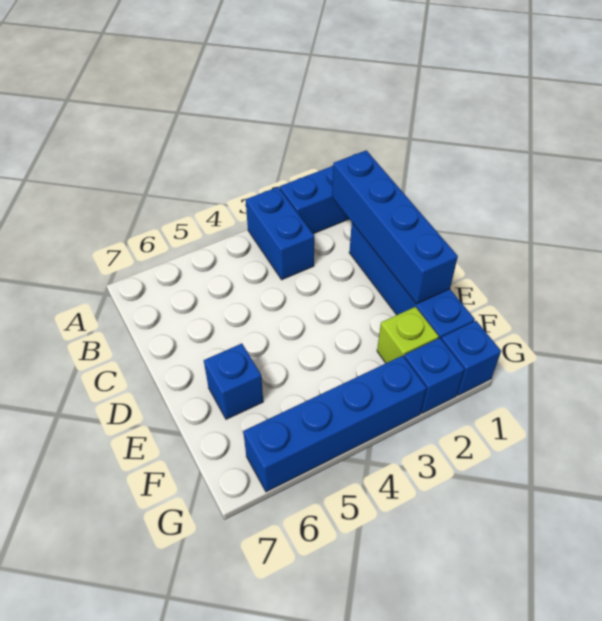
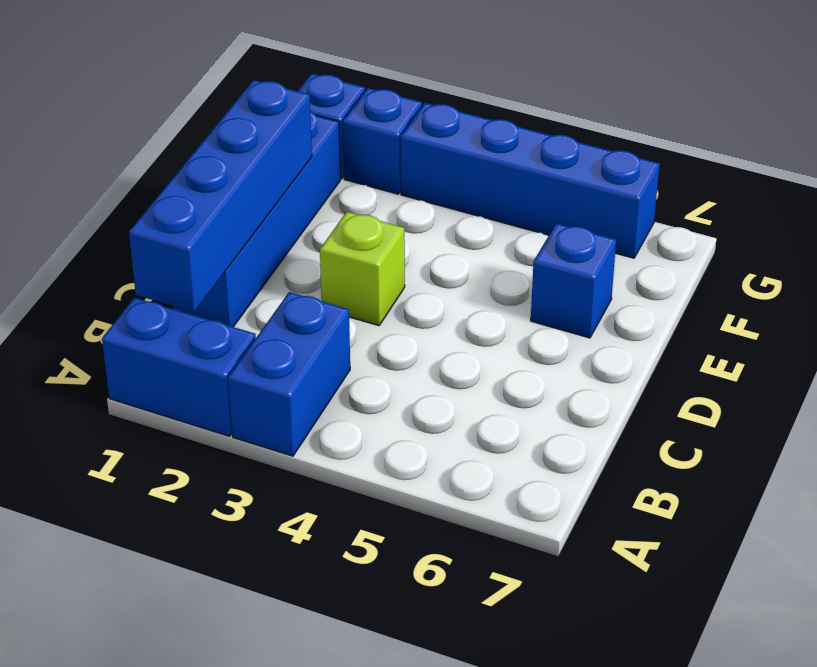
lime brick F2 level 1 -> lime brick D3 level 1

